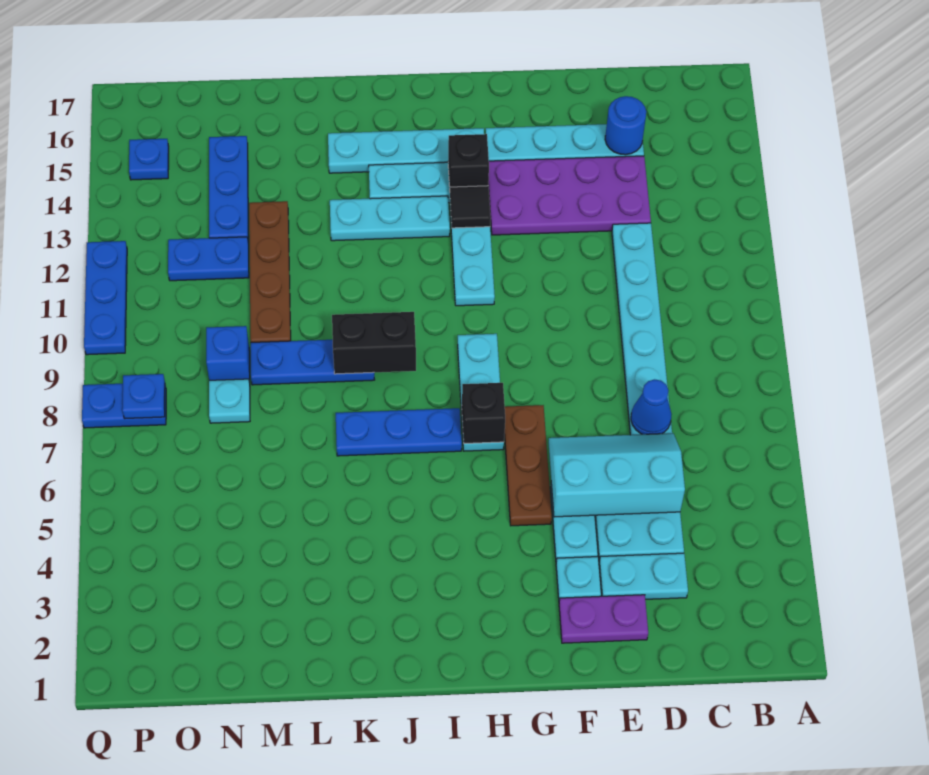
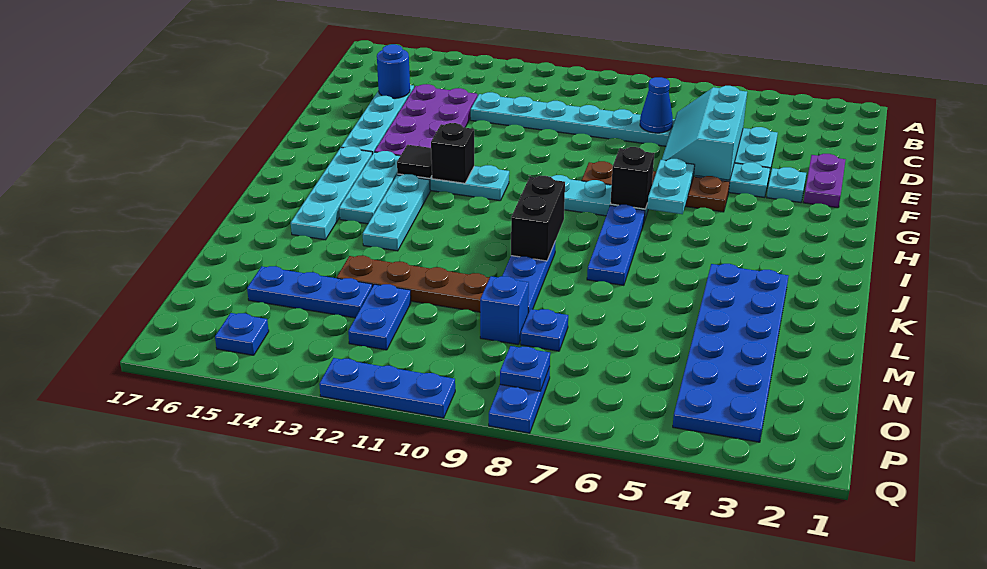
cyan plate D3:E3 level 1 -> cyan plate G6:H6 level 2
brown plate G5:G7 level 1 -> brown plate G5:G8 level 1
black brick H14 level 2 -> black brick H12 level 2
none -> blue plate K3:P4 level 1
cyan plate N8 level 1 -> blue plate N8 level 1

